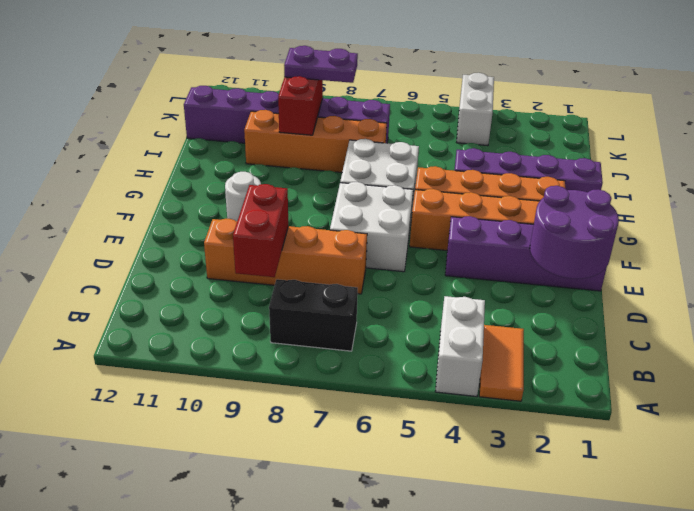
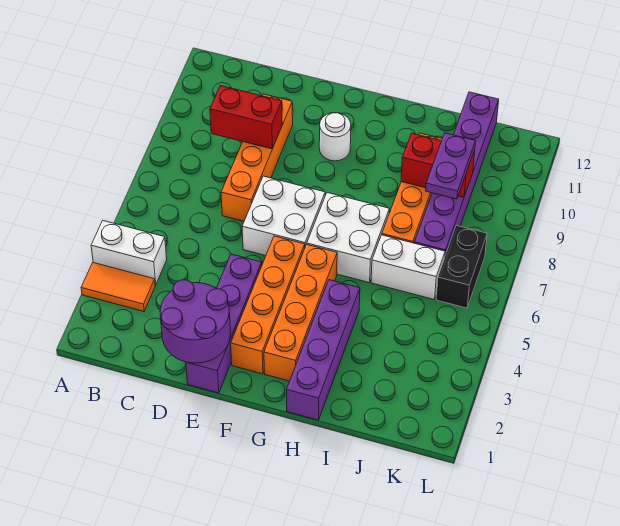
black brick B7:B8 level 1 -> black brick K6:K7 level 1
white brick K4:L4 level 1 -> white brick I6:J6 level 1

